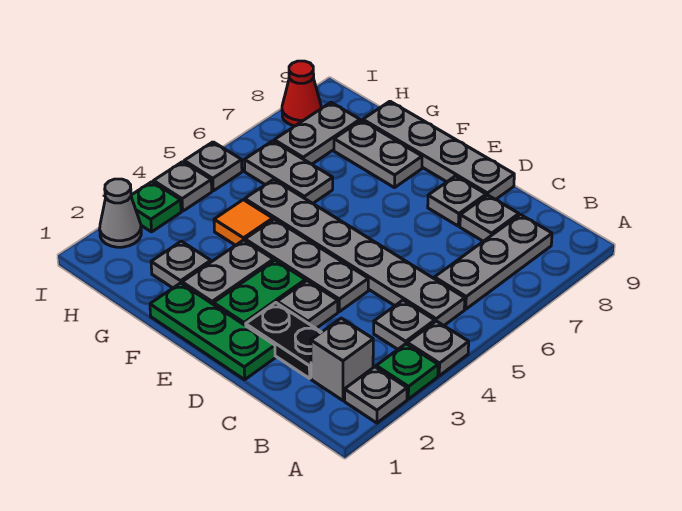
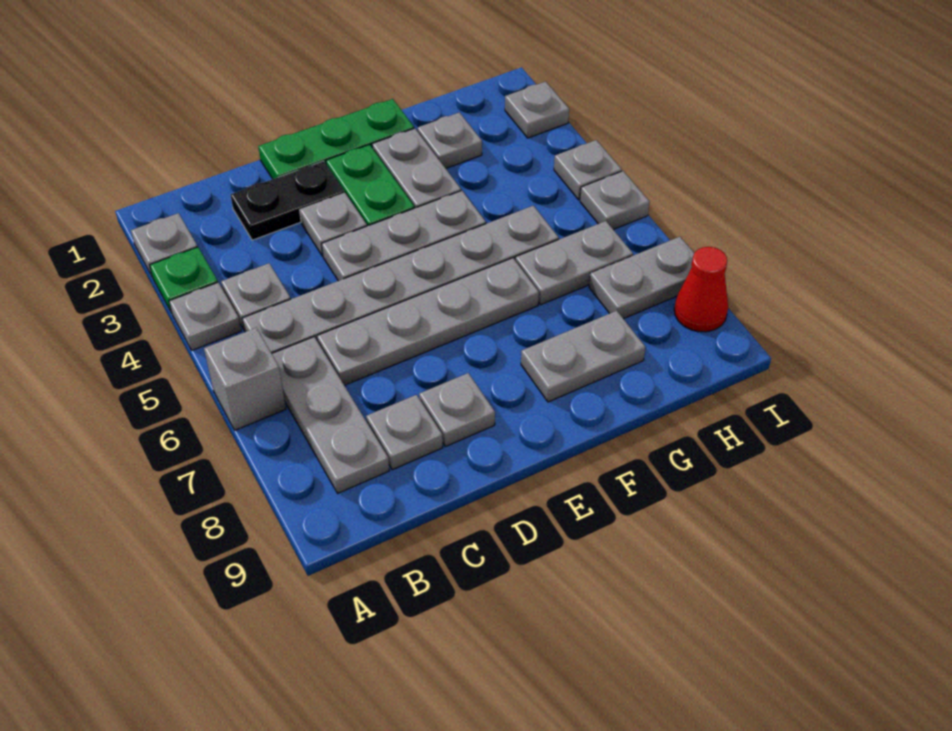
grey brick B2 level 1 -> grey brick A6 level 1
grey plate D9:G9 level 1 -> grey plate C6:F6 level 1
orange tile G4 level 1 -> none
grey plate H7:H8 level 1 -> grey plate H7:I7 level 1
grey cone I2 level 1 -> grey plate I2 level 1
green plate I3 level 1 -> none

